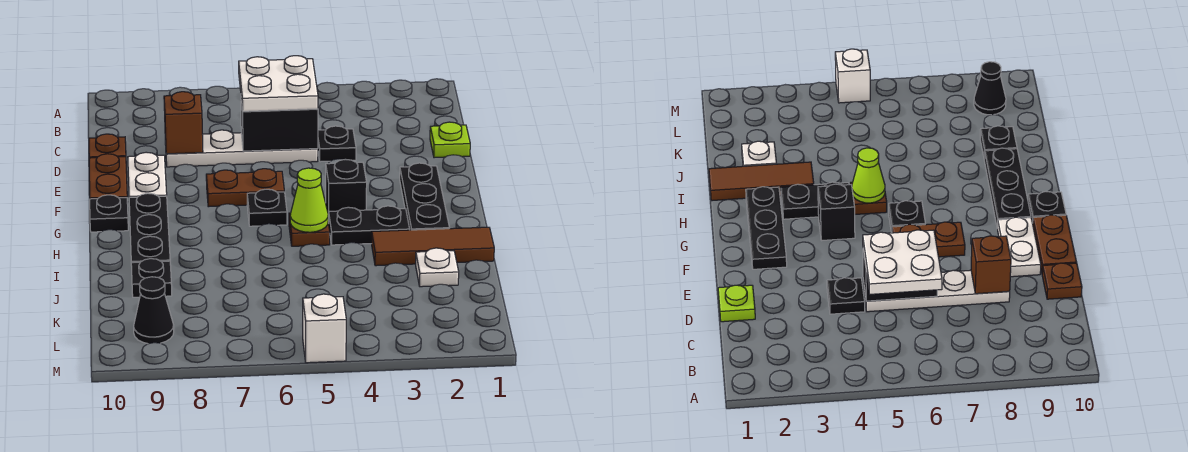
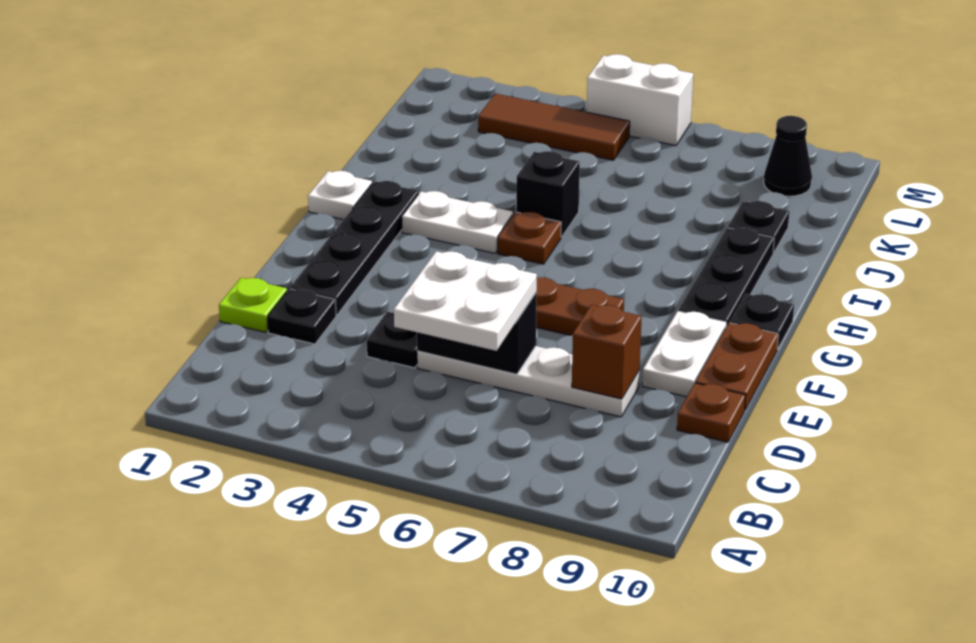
black plate F2:H2 level 1 -> black plate E2:H2 level 1
black brick G4 level 1 -> black brick I5 level 1
black plate G6 level 1 -> black plate D2 level 1
black plate H3:H4 level 1 -> white plate H3:H4 level 1
lime cone H5 level 2 -> none
brown tile I1:I3 level 1 -> brown tile L3:L5 level 1
white plate J2 level 1 -> white plate H1 level 1
white brick M5 level 1 -> white brick M5:M6 level 1

